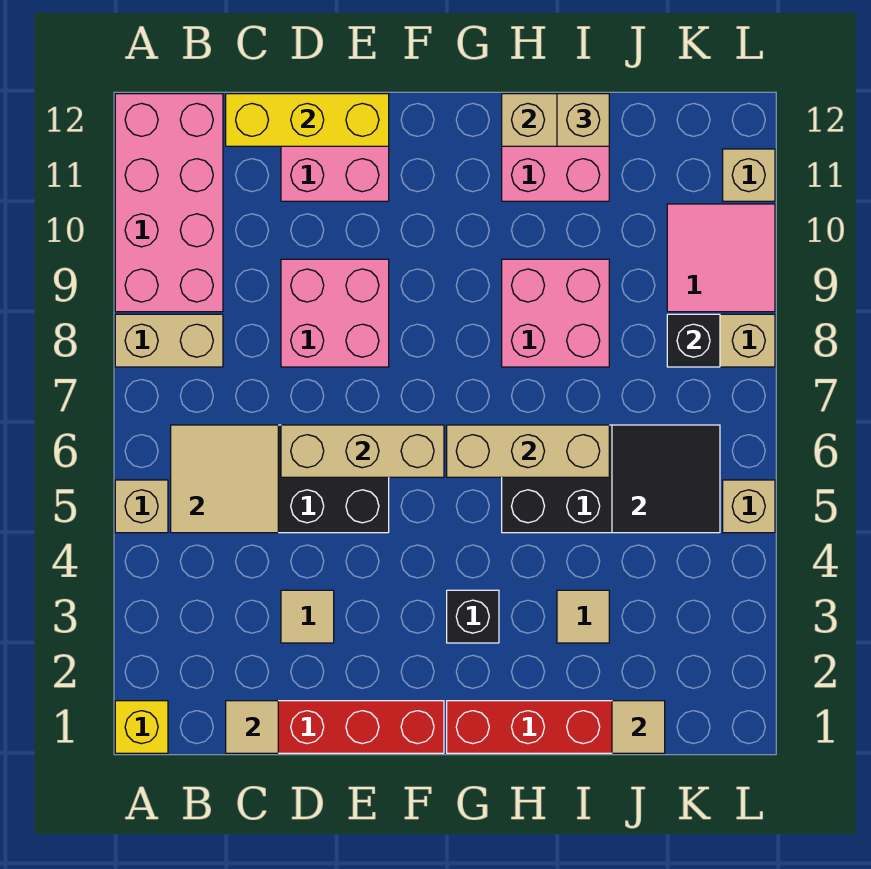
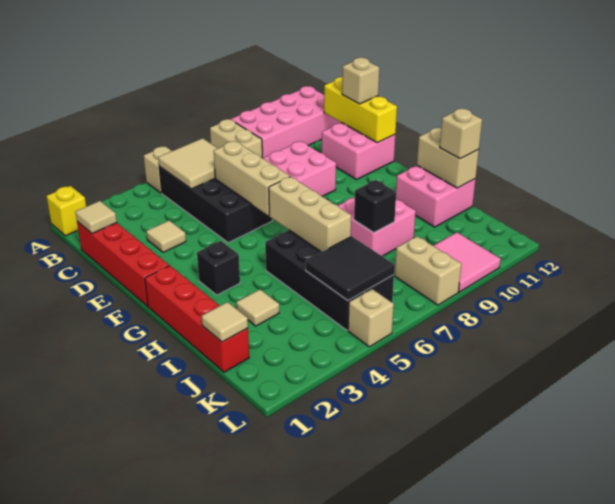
black brick K8 level 2 -> black brick I8 level 2
tan brick L11 level 1 -> tan brick D12 level 3

